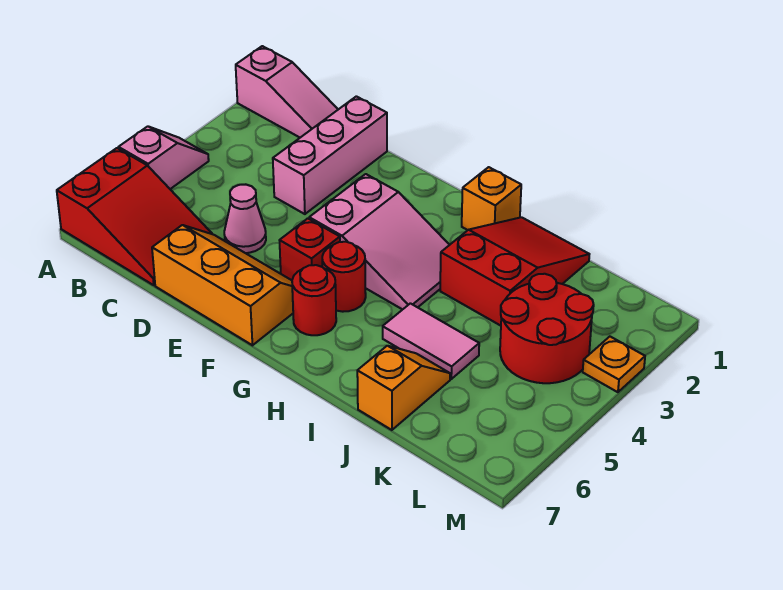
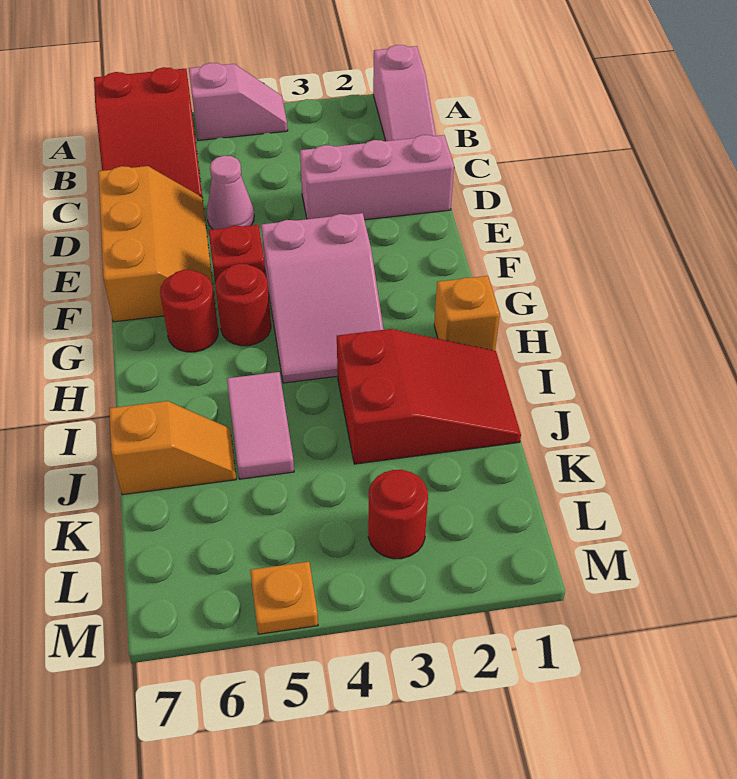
red round brick K3:L4 level 1 -> red round brick L3 level 1
orange plate M3 level 1 -> orange plate M5 level 1

